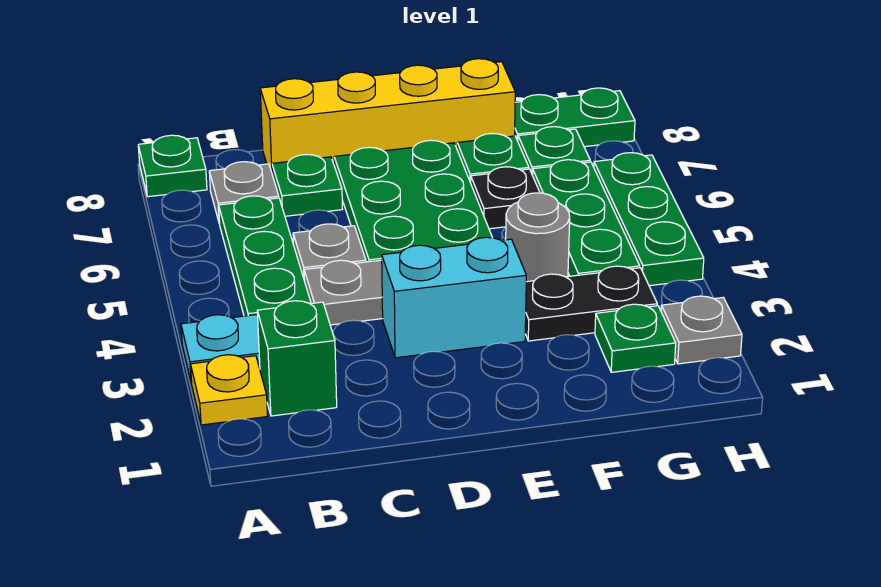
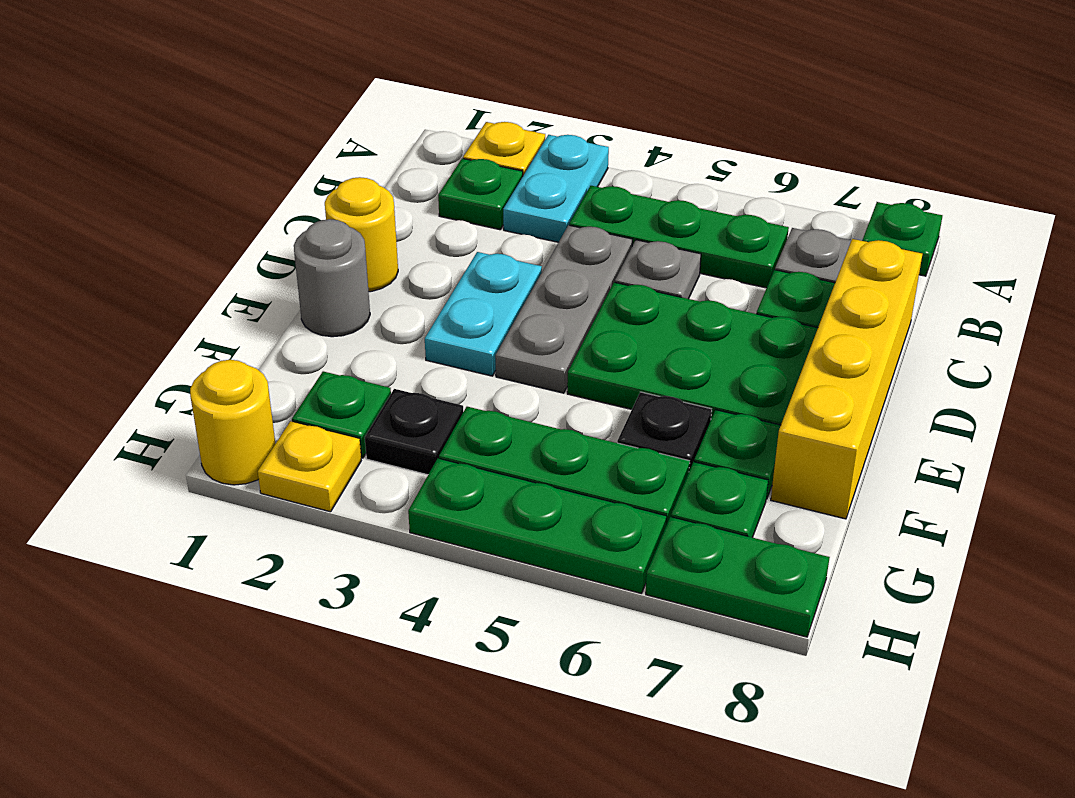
green brick B2 level 1 -> green plate B2 level 1
none -> yellow round brick D1 level 1
cyan brick D3:E3 level 1 -> cyan plate D3:E3 level 1
black plate F3:G3 level 1 -> black plate G3 level 1
grey round brick F4 level 1 -> grey round brick E1 level 1
green plate G8:H8 level 1 -> green plate H7:H8 level 1
none -> yellow round brick H1 level 1
grey plate H2 level 1 -> yellow plate H2 level 1

